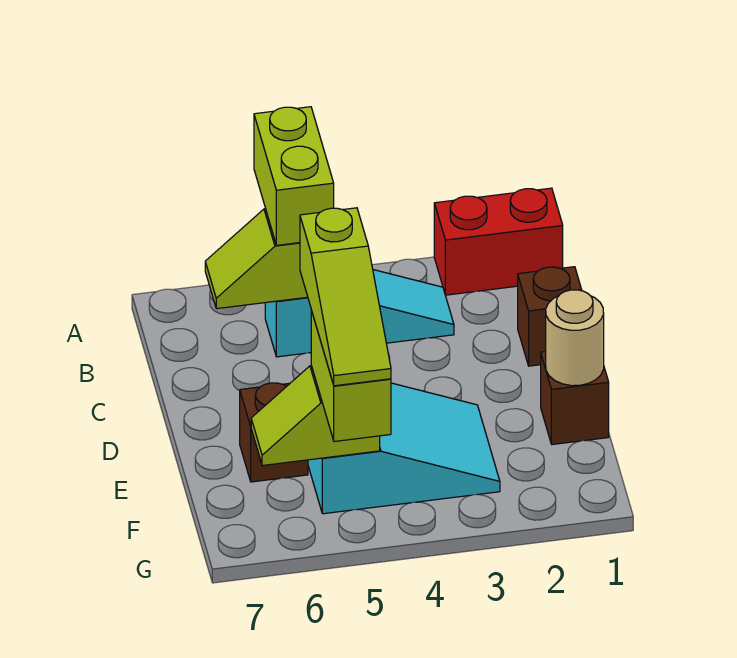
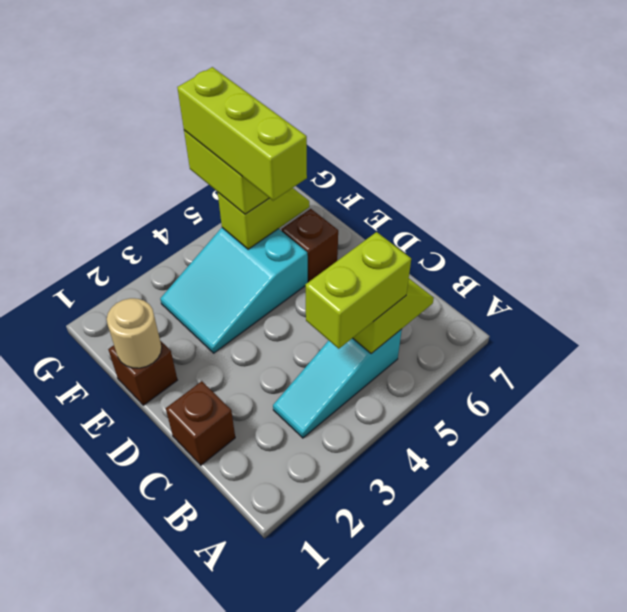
red brick A1:A2 level 1 -> none
lime brick A5:B5 level 3 -> lime brick B4:B5 level 3
lime slope E5:G5 level 4 top E -> lime brick E5:G5 level 4

